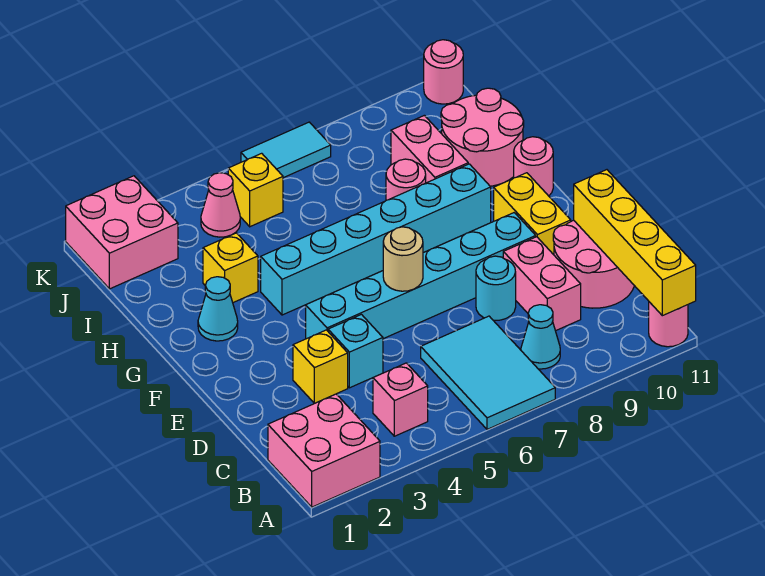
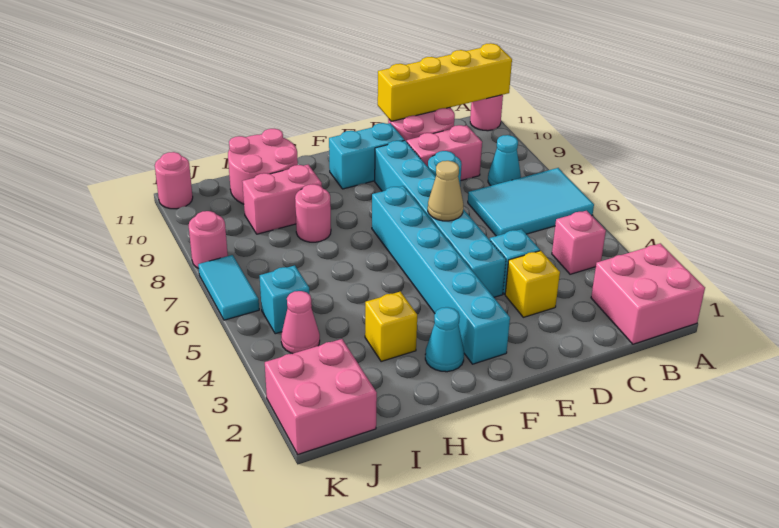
tan round brick E6 level 2 -> tan cone E6 level 2
yellow brick E10:F10 level 1 -> cyan brick E10:F10 level 1
cyan brick G4:G9 level 1 -> cyan brick F2:F7 level 1
pink round brick G11 level 1 -> pink round brick K8 level 1
yellow brick J5 level 1 -> cyan brick J5 level 1

